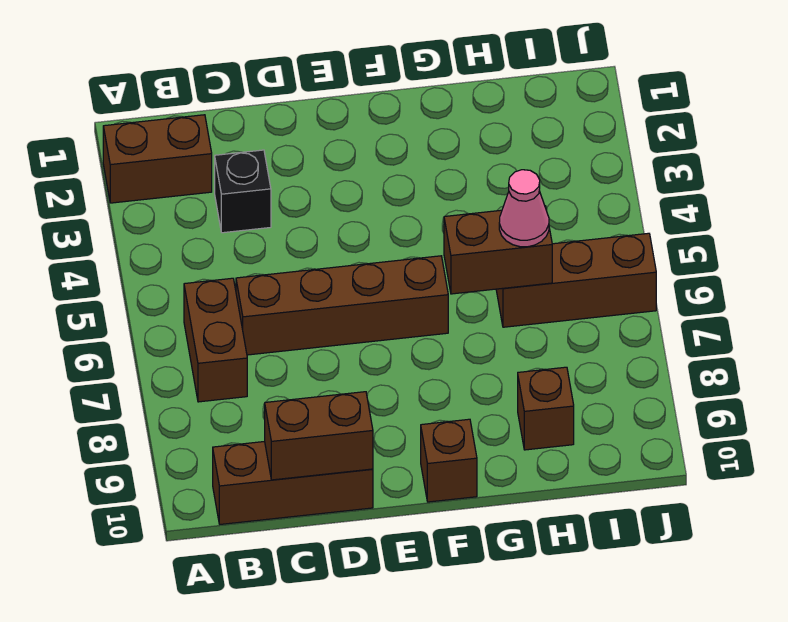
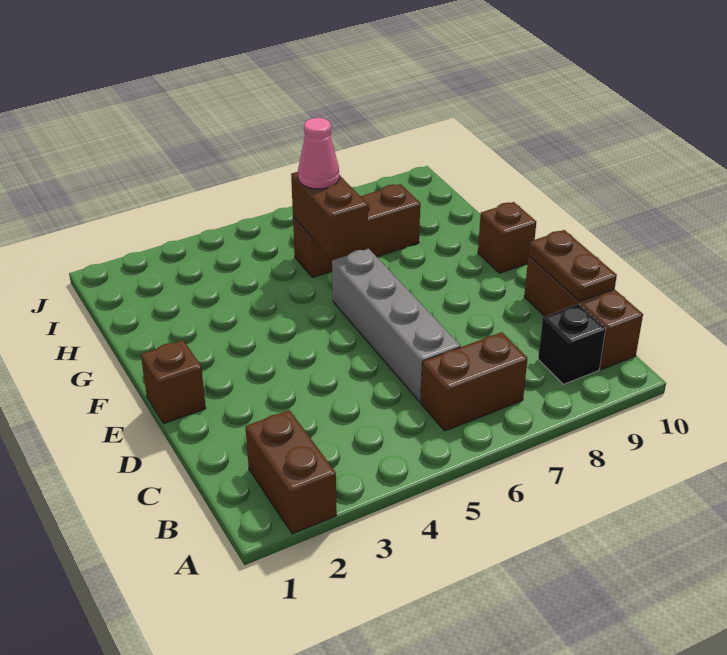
black brick C3 level 1 -> black brick B9 level 1
brown brick C6:F6 level 1 -> grey brick C6:F6 level 1
brown brick C10:D10 level 2 -> brown plate C10:D10 level 2
brown brick H6:J6 level 1 -> brown brick H6:H8 level 1
brown brick H9 level 1 -> brown brick E1 level 1

